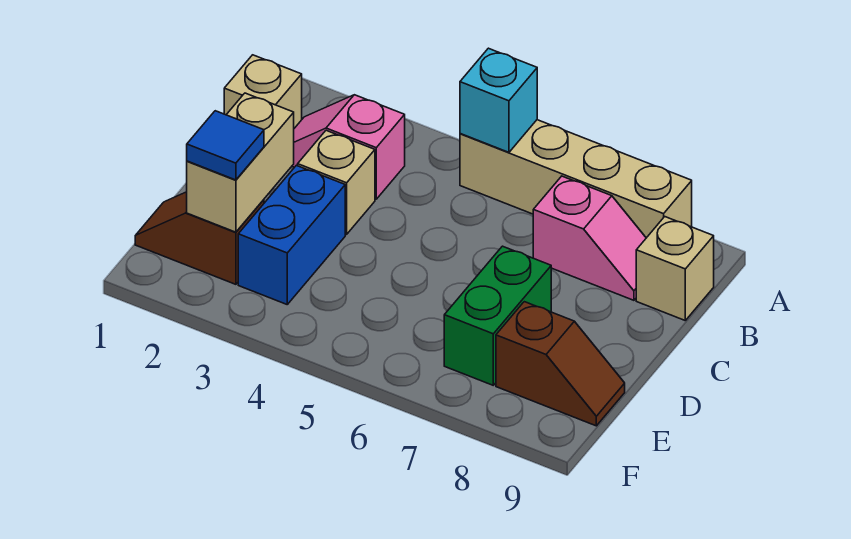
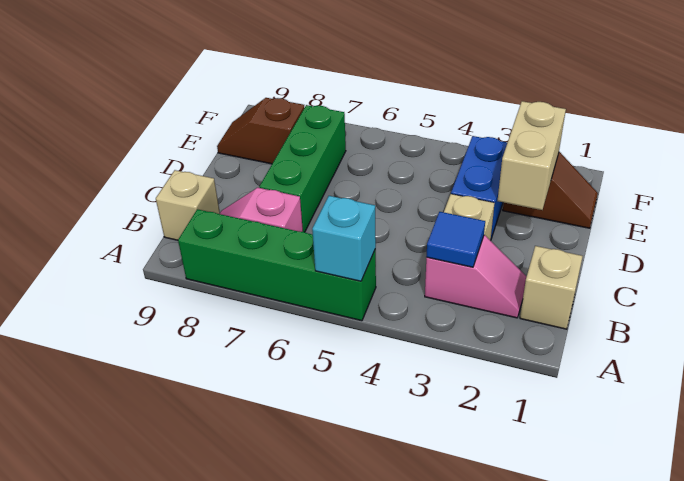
tan brick A5:A8 level 1 -> green brick A5:A8 level 1
green brick D7:E7 level 1 -> green brick C7:E7 level 1
blue tile E2 level 3 -> blue tile B3 level 2

